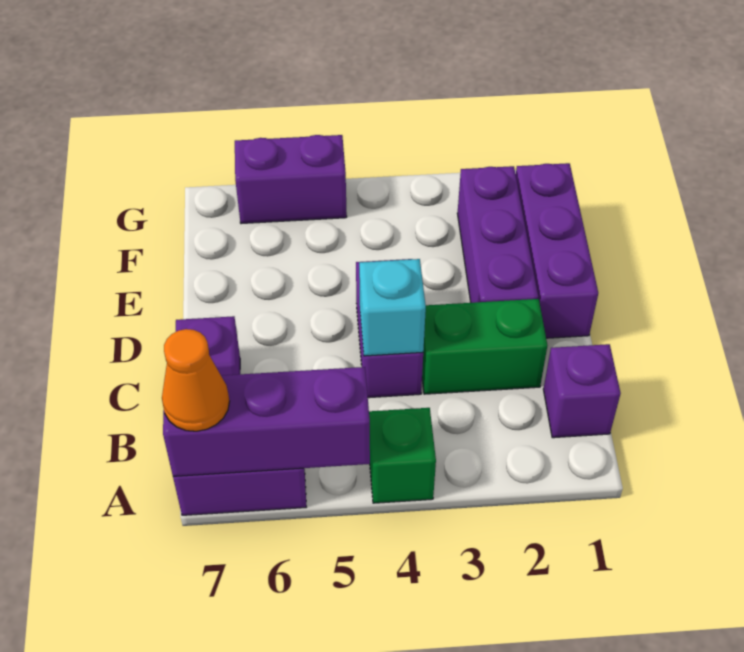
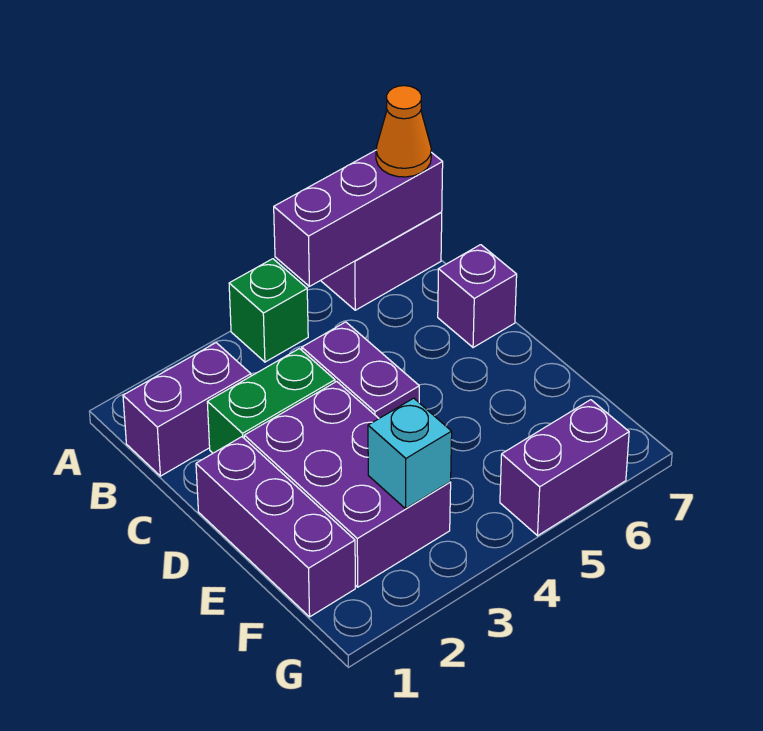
purple brick B1 level 1 -> purple brick B1:B2 level 1
cyan brick C4 level 2 -> cyan brick F3 level 2
purple brick D2:F2 level 1 -> purple brick D2:F3 level 1

